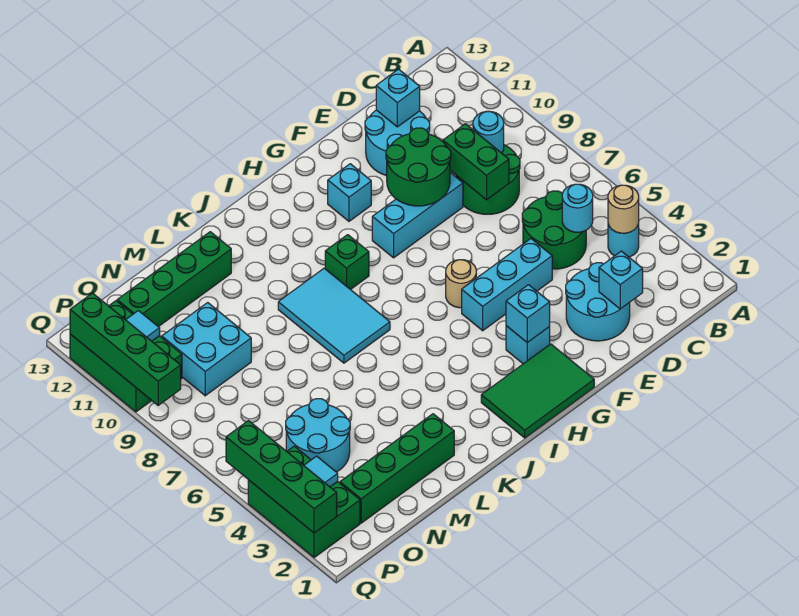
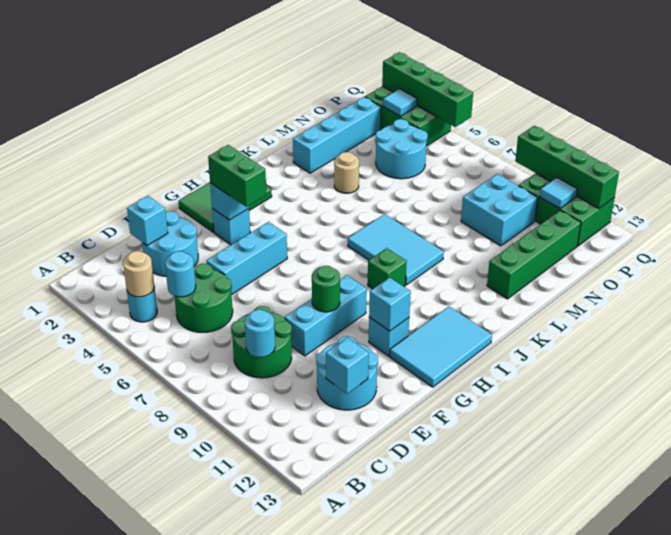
green brick D8:D9 level 2 -> green brick G3:G4 level 3
green round brick E9:F10 level 2 -> green round brick F9 level 2
tan round brick G6 level 1 -> tan round brick L4 level 1
none -> cyan brick G11 level 2
none -> cyan tile G12:I13 level 1
green brick L2:O2 level 1 -> cyan brick L2:O2 level 1

